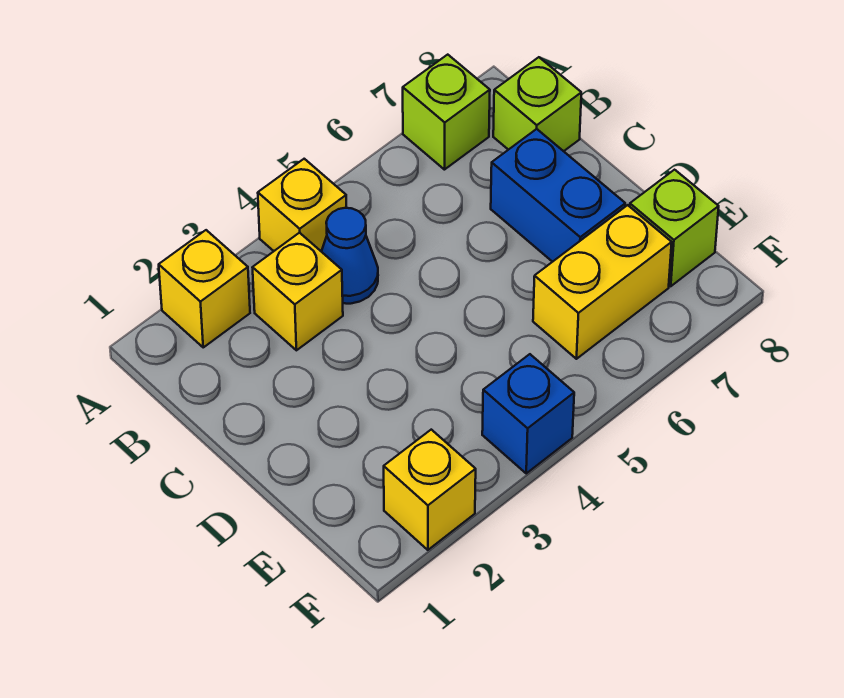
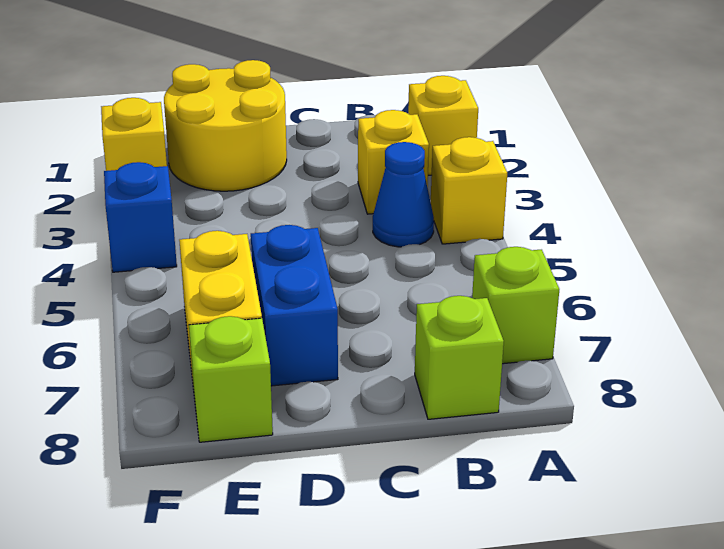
blue brick C7:D7 level 1 -> blue brick D6:D7 level 1
none -> yellow round brick D1:E2 level 1

